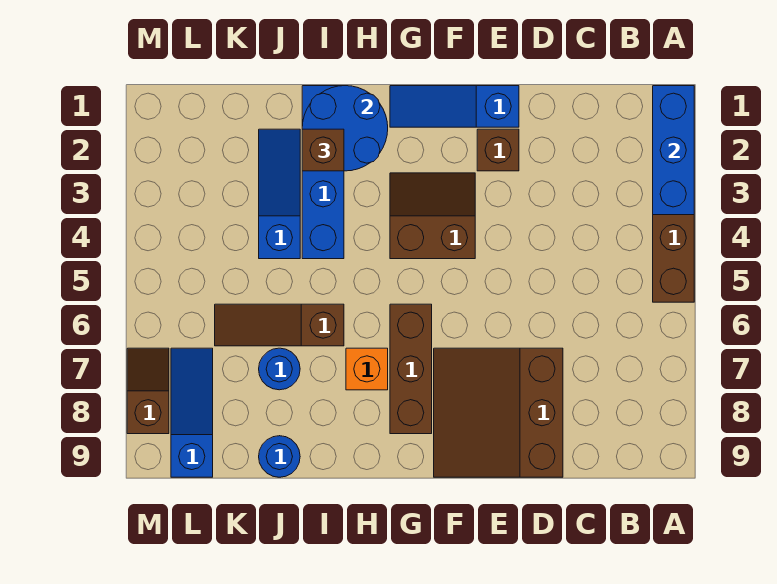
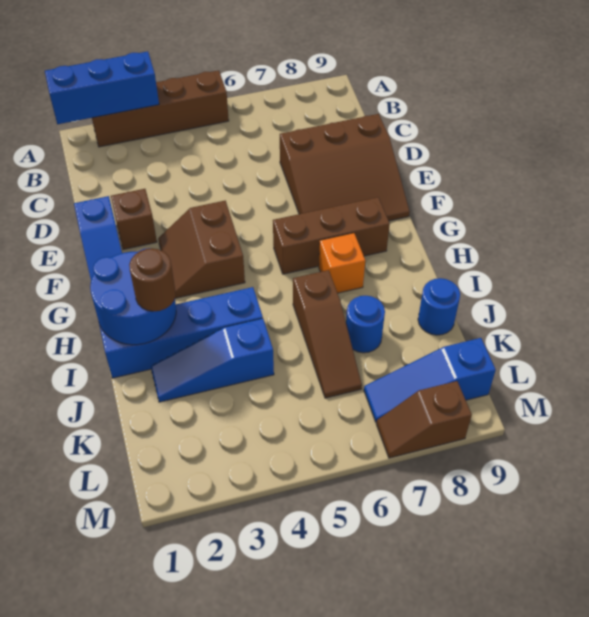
brown brick I2 level 3 -> brown round brick I2 level 3

